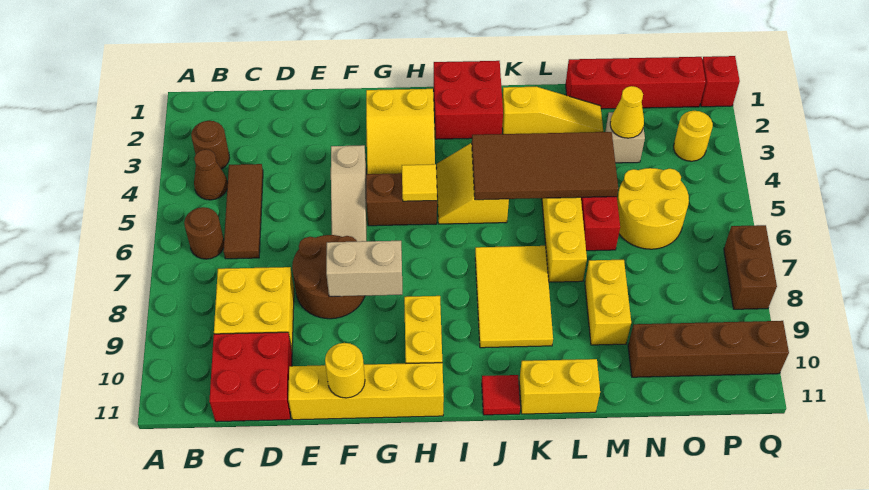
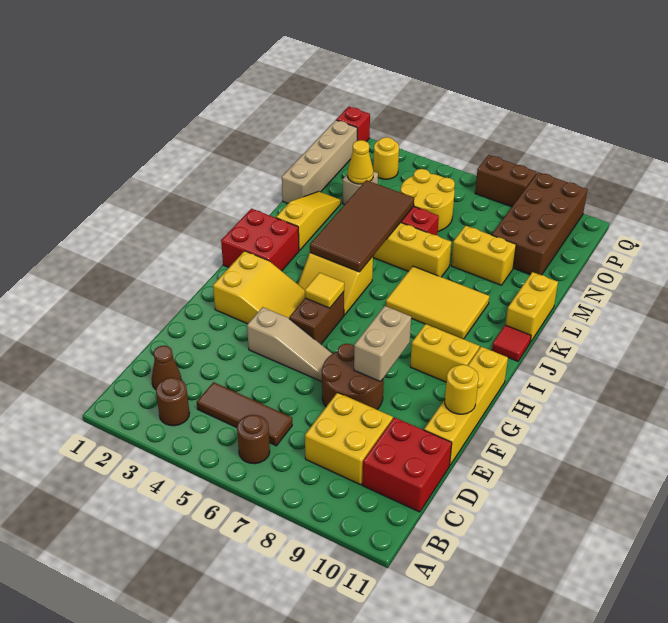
brown cone B4 level 1 -> brown cone C2 level 1
red brick M1:P1 level 1 -> tan brick M1:P1 level 1
brown brick N10:Q10 level 1 -> brown brick N9:Q10 level 1

